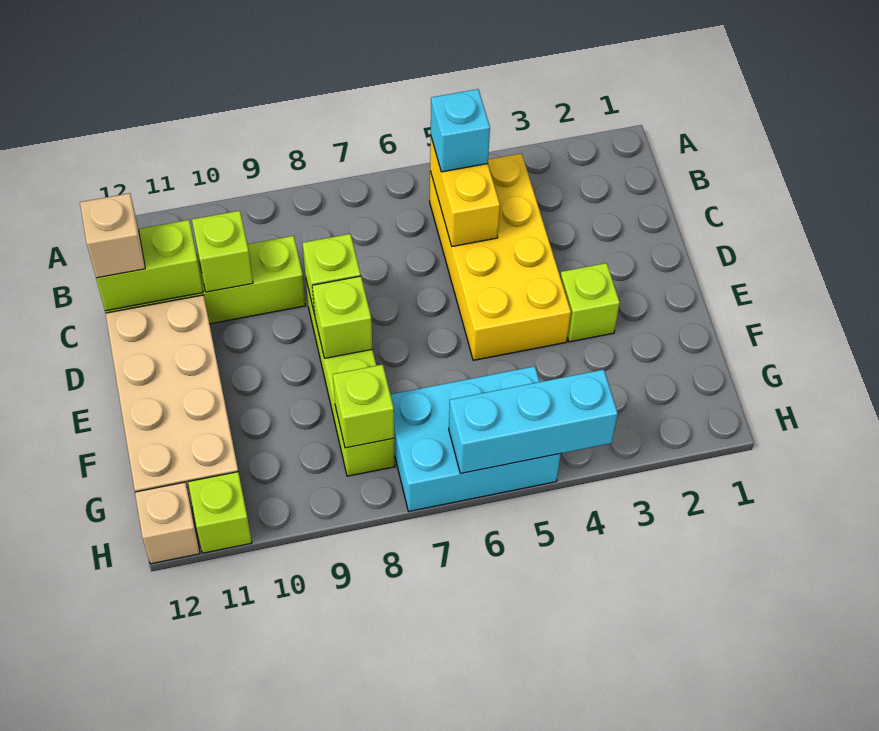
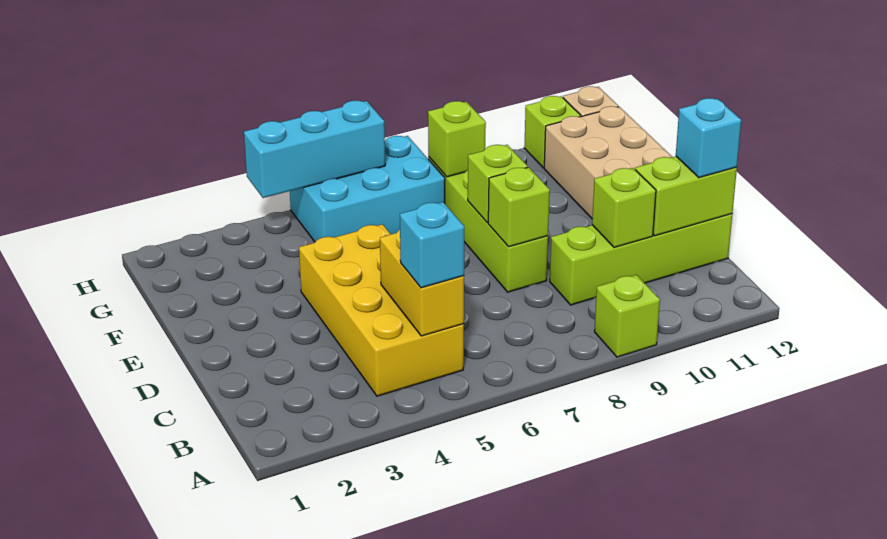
tan brick C12 level 3 -> cyan brick C12 level 3
lime brick E3 level 1 -> lime brick A9 level 1

